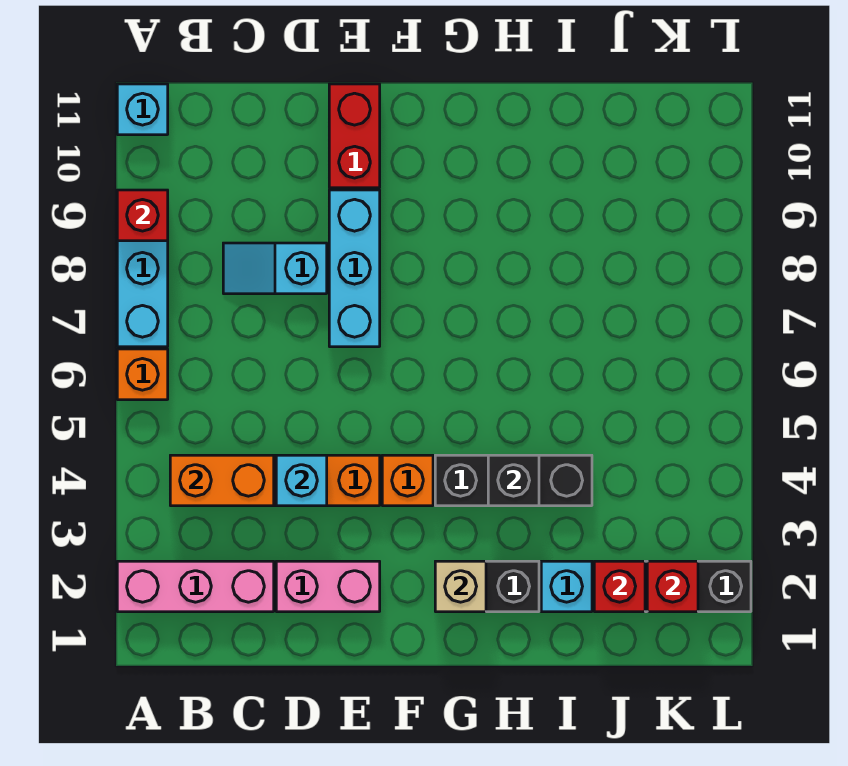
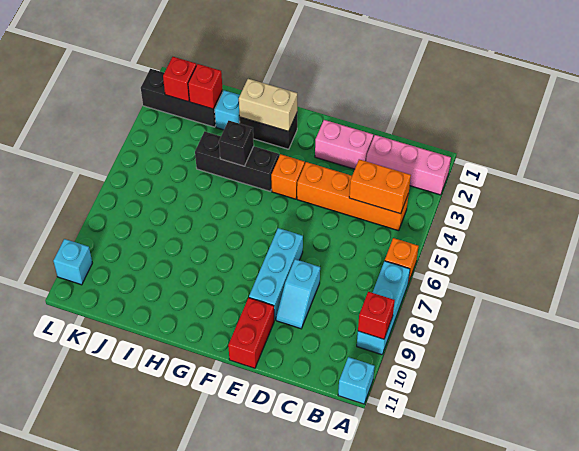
cyan slope C8:D8 level 1 top D -> cyan slope D8:D9 level 1 top 8
cyan brick D4 level 2 -> cyan brick L10 level 1
tan brick G2 level 2 -> tan brick G2:H2 level 2

